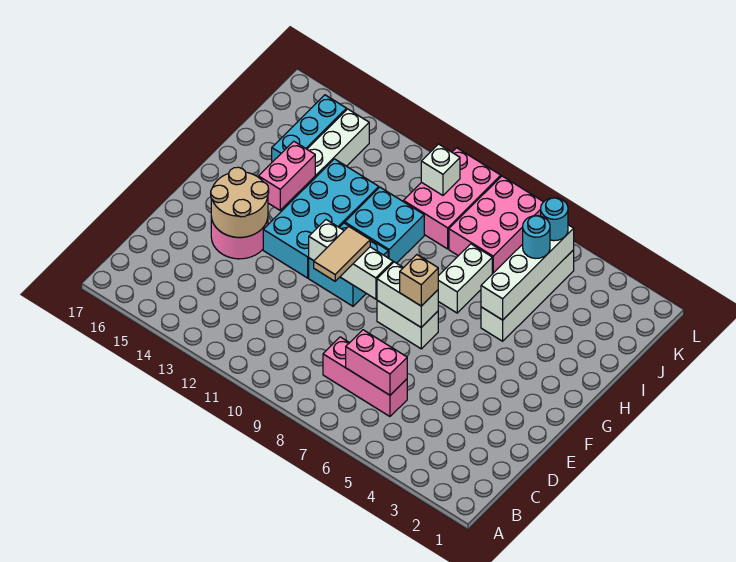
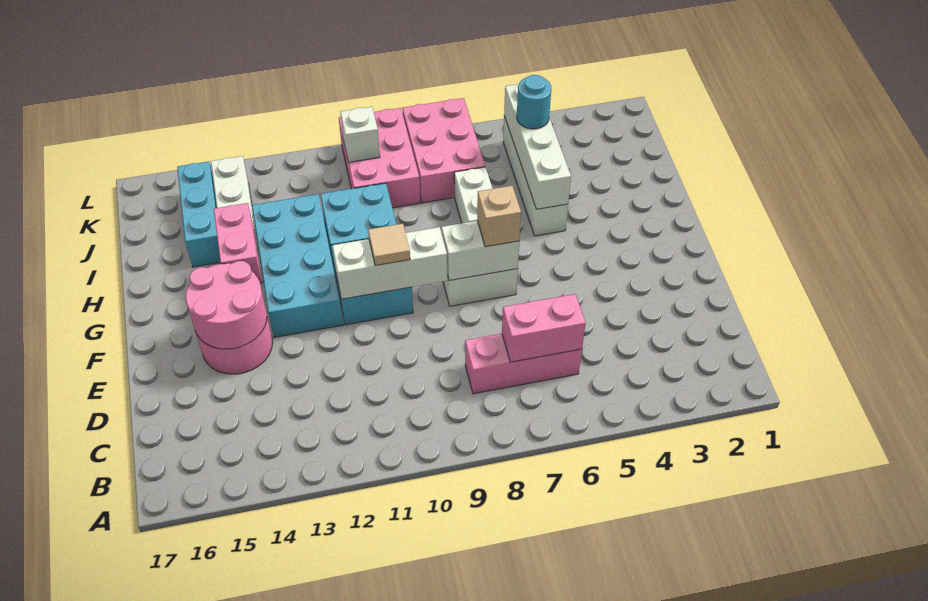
tan tile E10:F10 level 3 -> tan tile F10 level 3
tan round brick E14:F15 level 2 -> pink round brick E14:F15 level 2
cyan round brick K5 level 3 -> none

